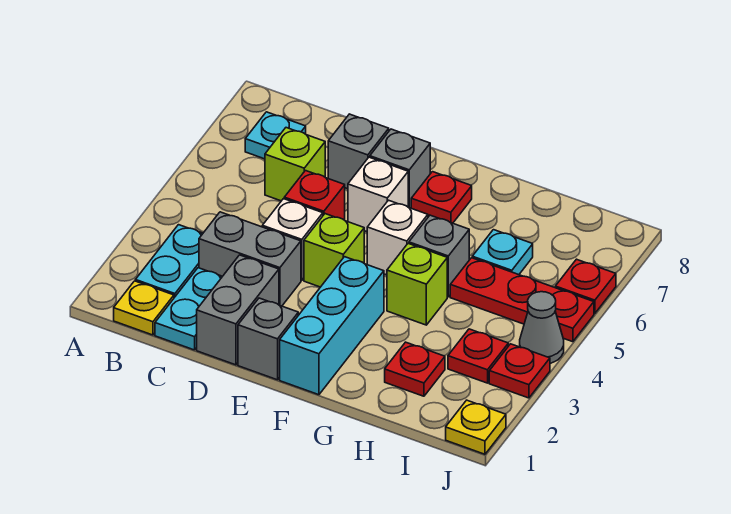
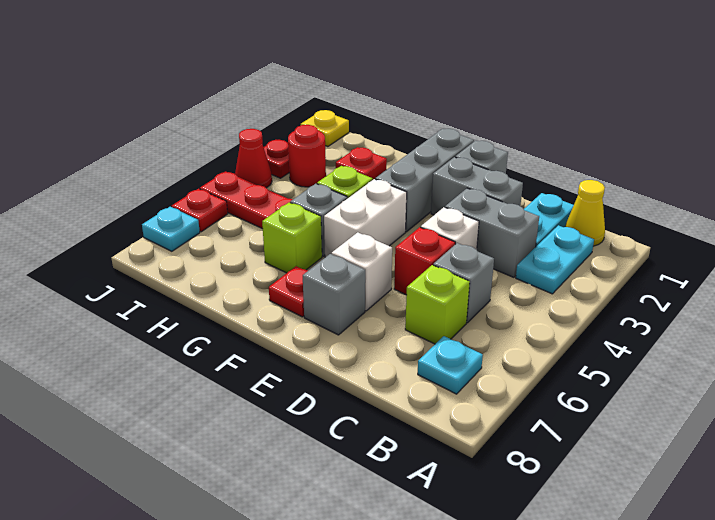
yellow plate B1 level 1 -> yellow cone B1 level 1
grey brick D1:D2 level 1 -> grey brick D2:E2 level 1
grey brick D7 level 1 -> grey brick C5 level 1
lime brick E4 level 1 -> lime brick G6 level 1
cyan brick F1:F3 level 1 -> grey brick F1:F3 level 1
white brick F5 level 1 -> white brick F4:F5 level 1
cyan plate H6 level 1 -> cyan plate J7 level 1
red plate I3 level 1 -> red round brick I3 level 1
grey cone J4 level 1 -> red cone J4 level 1

